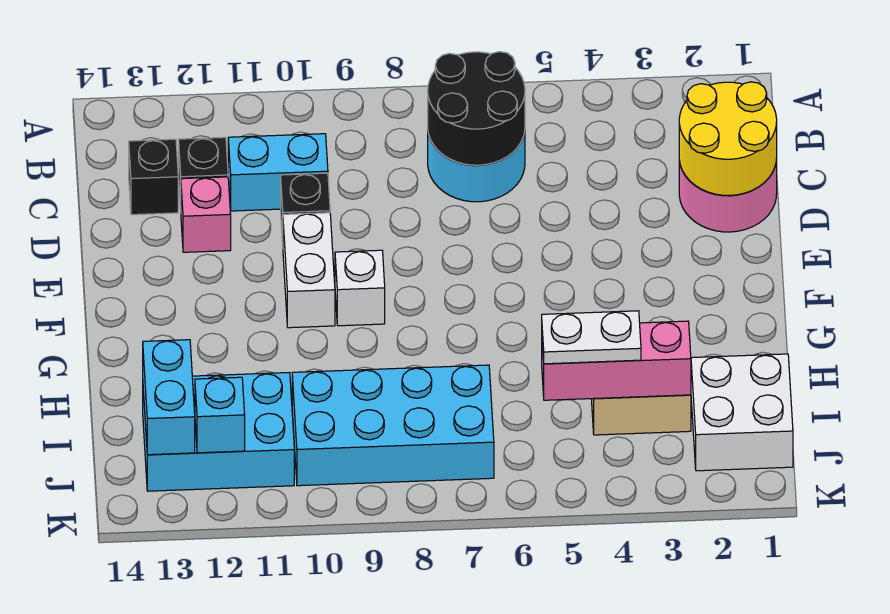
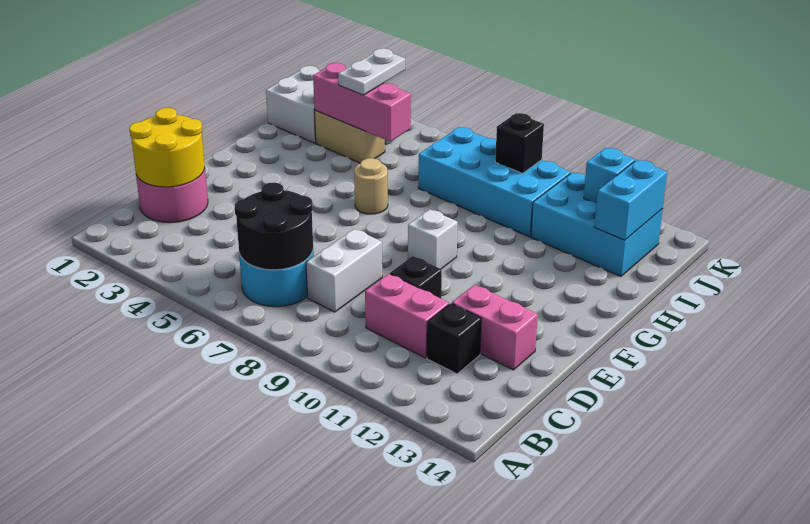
cyan brick C10:C11 level 1 -> pink brick C10:C11 level 1
black brick C13 level 1 -> black brick J9 level 2
pink brick D12 level 1 -> pink brick D12:D13 level 1
white brick E10:F10 level 1 -> white brick C8:D8 level 1
none -> tan round brick G6 level 1
white plate I4:I5 level 3 -> white plate I4:J4 level 3

